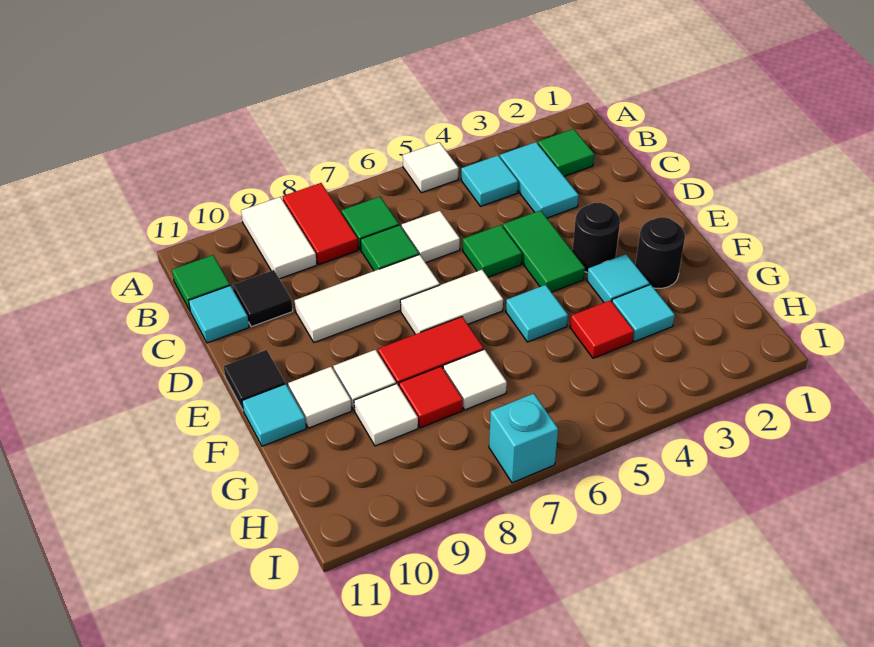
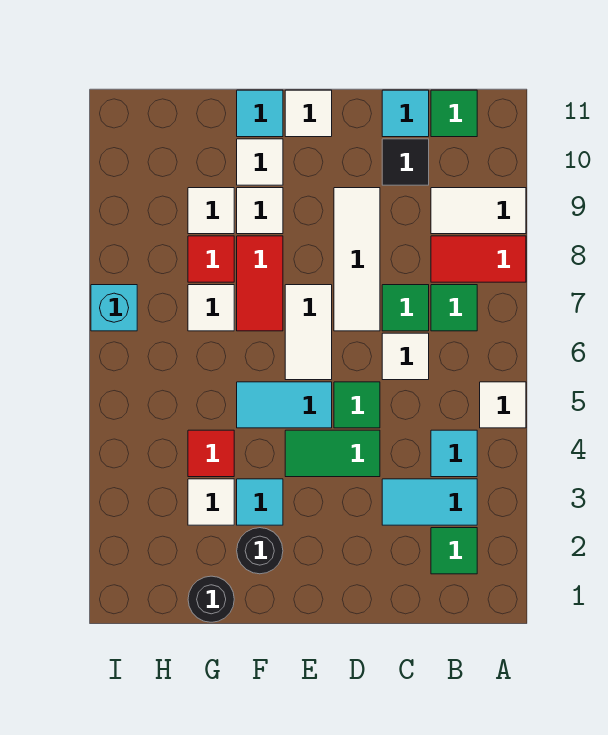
black round brick E3 level 1 -> black round brick G1 level 1
black tile E11 level 1 -> white tile E11 level 1
cyan tile F5 level 1 -> cyan tile E5:F5 level 1
cyan tile G3 level 1 -> white tile G3 level 1

